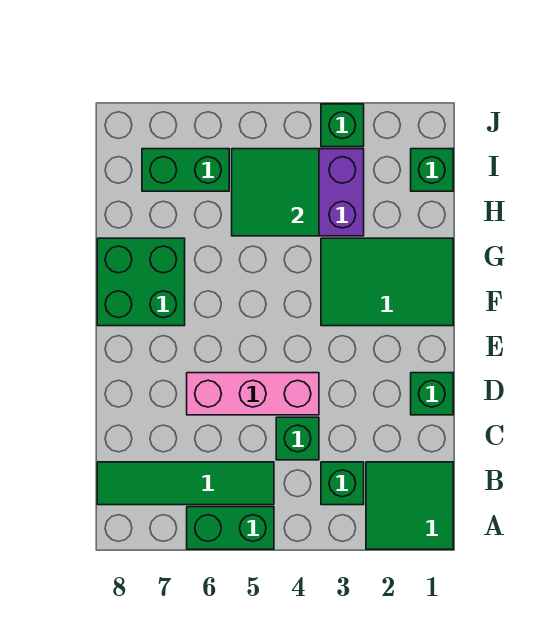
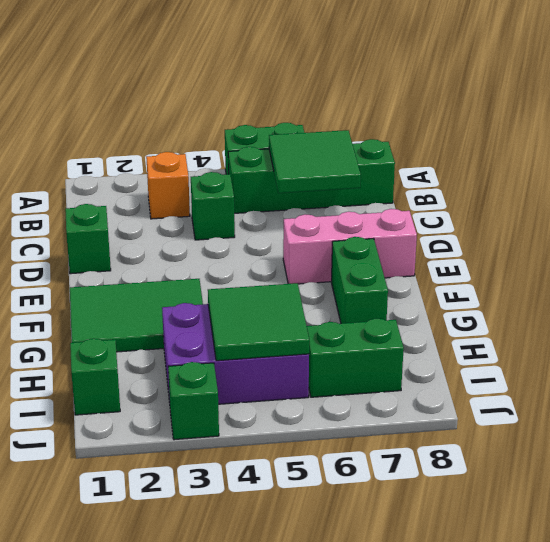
green tile A1:B2 level 1 -> green tile B6:C7 level 2
green brick B3 level 1 -> orange brick B3 level 1
green tile B5:B8 level 1 -> green brick B5:B8 level 1
pink brick D4:D6 level 1 -> pink brick E6:E8 level 1
green brick F7:G8 level 1 -> green brick F7:G7 level 1

